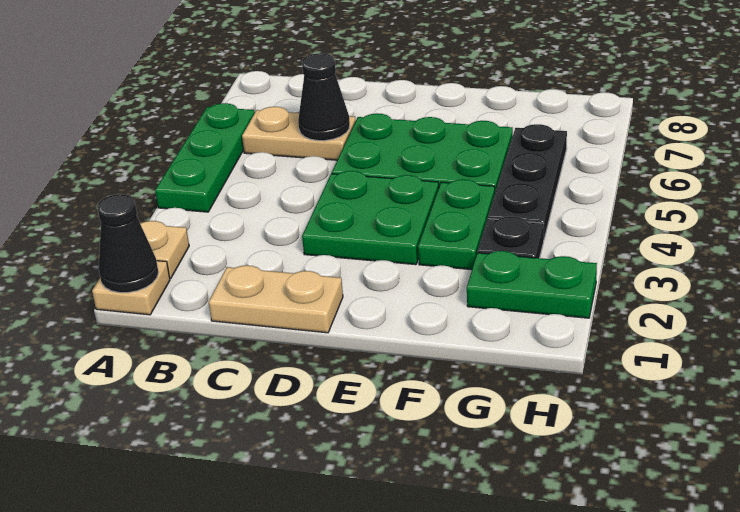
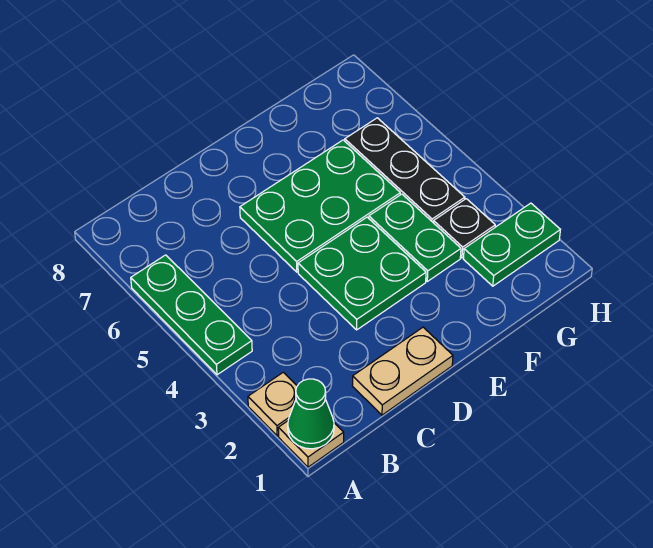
black cone A1 level 2 -> green cone A1 level 2
tan plate B6:C6 level 1 -> none
black cone C6 level 2 -> none

